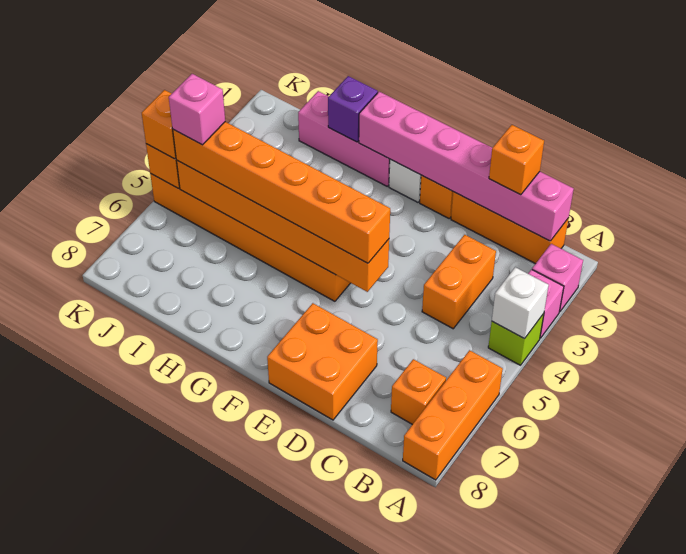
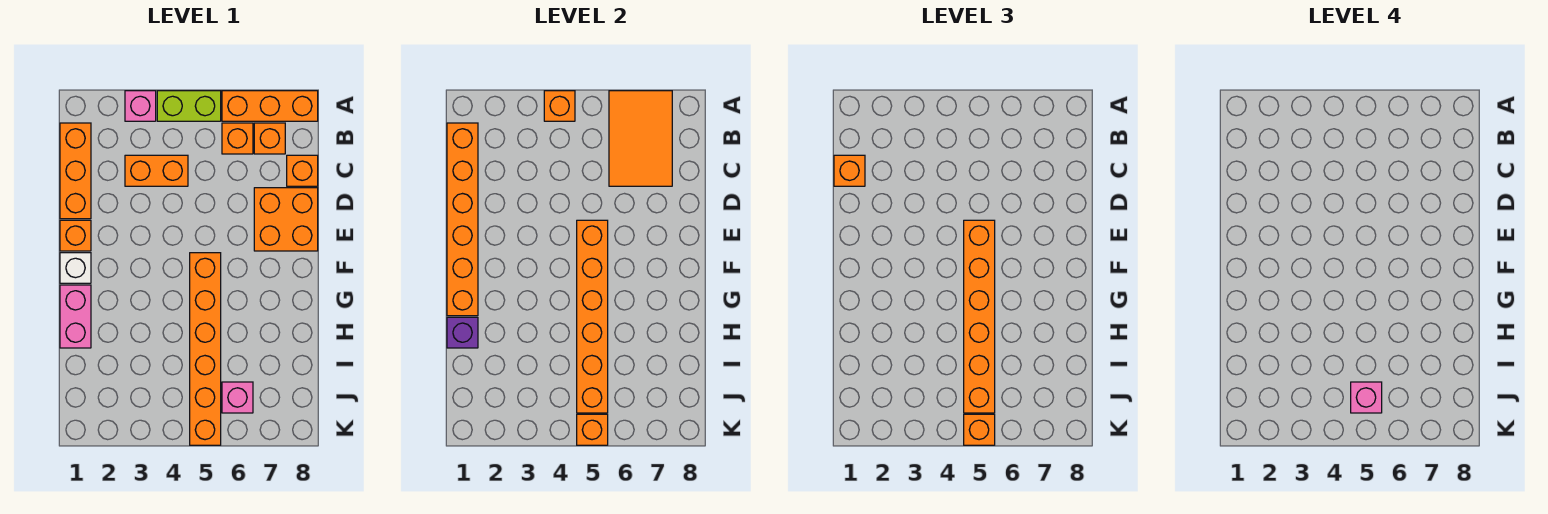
pink brick A2 level 1 -> pink brick J6 level 1
lime brick A4 level 1 -> lime brick A4:A5 level 1
white brick A4 level 2 -> orange brick A4 level 2
none -> orange tile A6:C7 level 2
pink brick B1:G1 level 2 -> orange brick B1:G1 level 2
none -> orange brick B6 level 1
none -> orange brick C8 level 1
pink brick G1:I1 level 1 -> pink brick G1:H1 level 1

